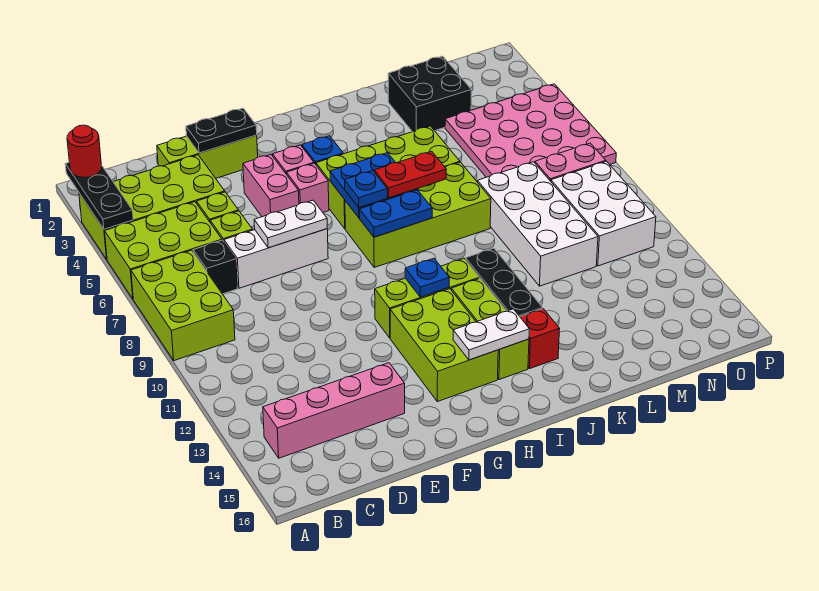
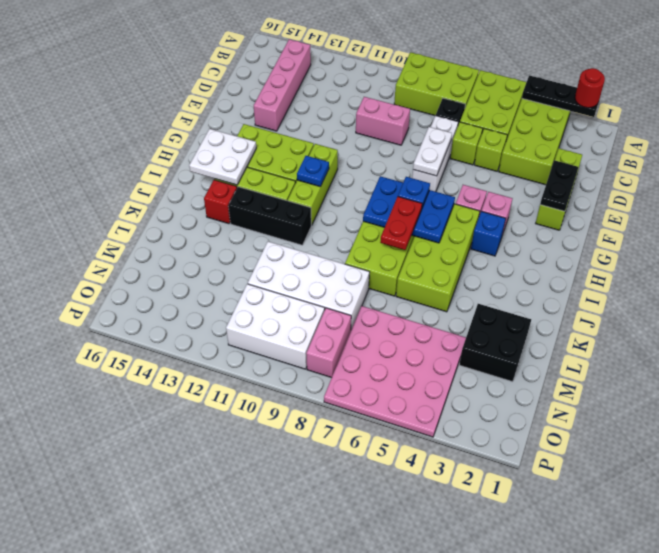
pink brick F4:F5 level 1 -> pink brick D9:D10 level 1
white plate H14:I14 level 2 -> white plate H14:I15 level 2

